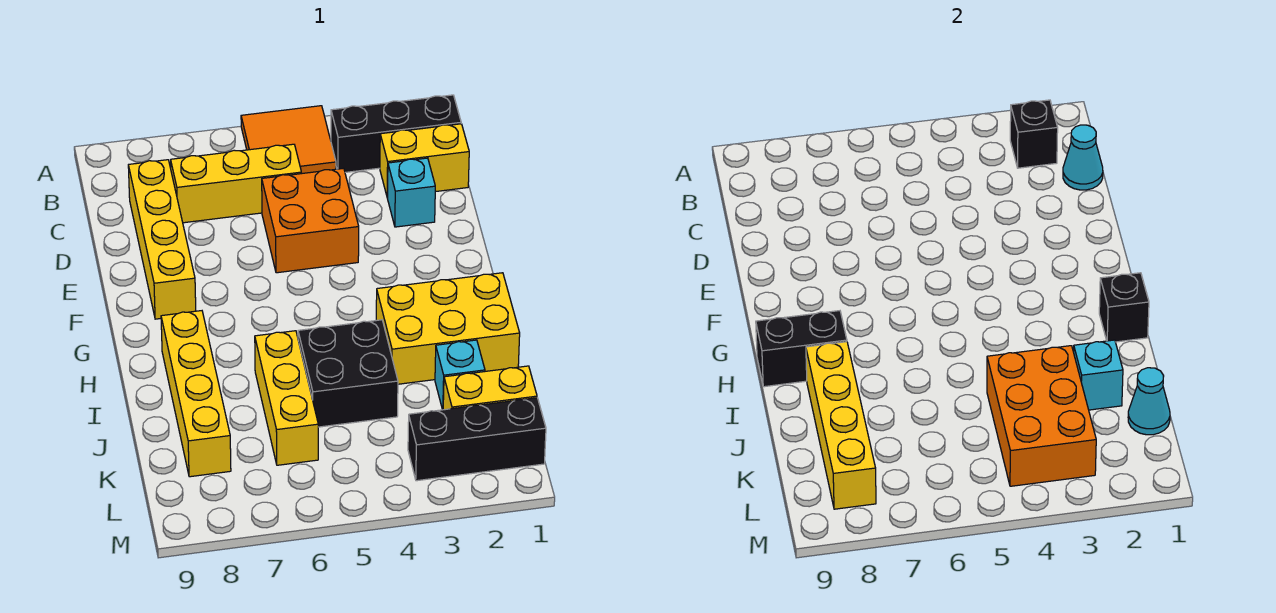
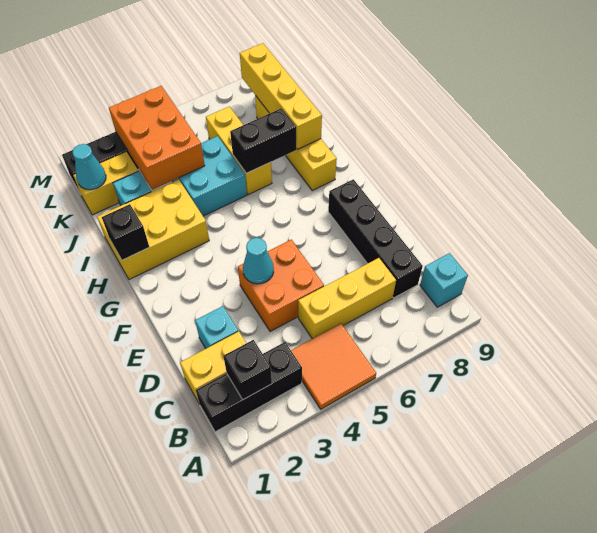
cyan cone C1 level 2 -> cyan cone E4 level 2
yellow brick C8:F8 level 1 -> black brick C8:F8 level 1
black brick H8:H9 level 2 -> black brick I6:I7 level 2
black brick I4:J5 level 1 -> cyan brick I4:J5 level 1
cyan brick J2 level 2 -> cyan brick B9 level 1

